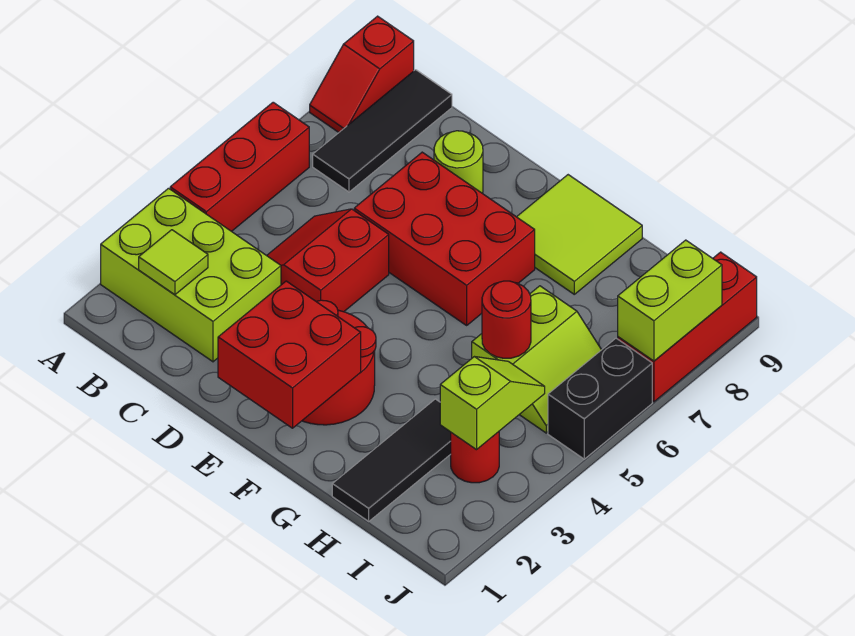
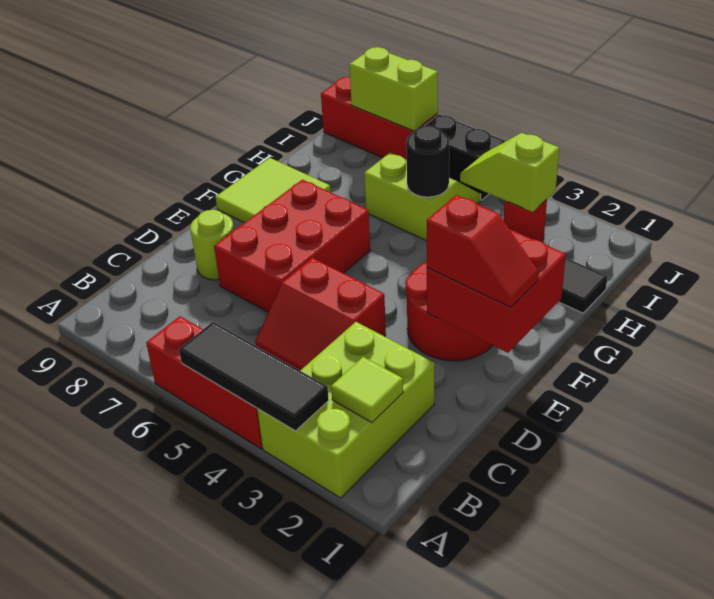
red slope A8:A9 level 1 top 9 -> red slope E1:E2 level 3 top 2
black tile B7:B9 level 1 -> black tile A3:A5 level 2
red round brick H5 level 2 -> black round brick H5 level 2

